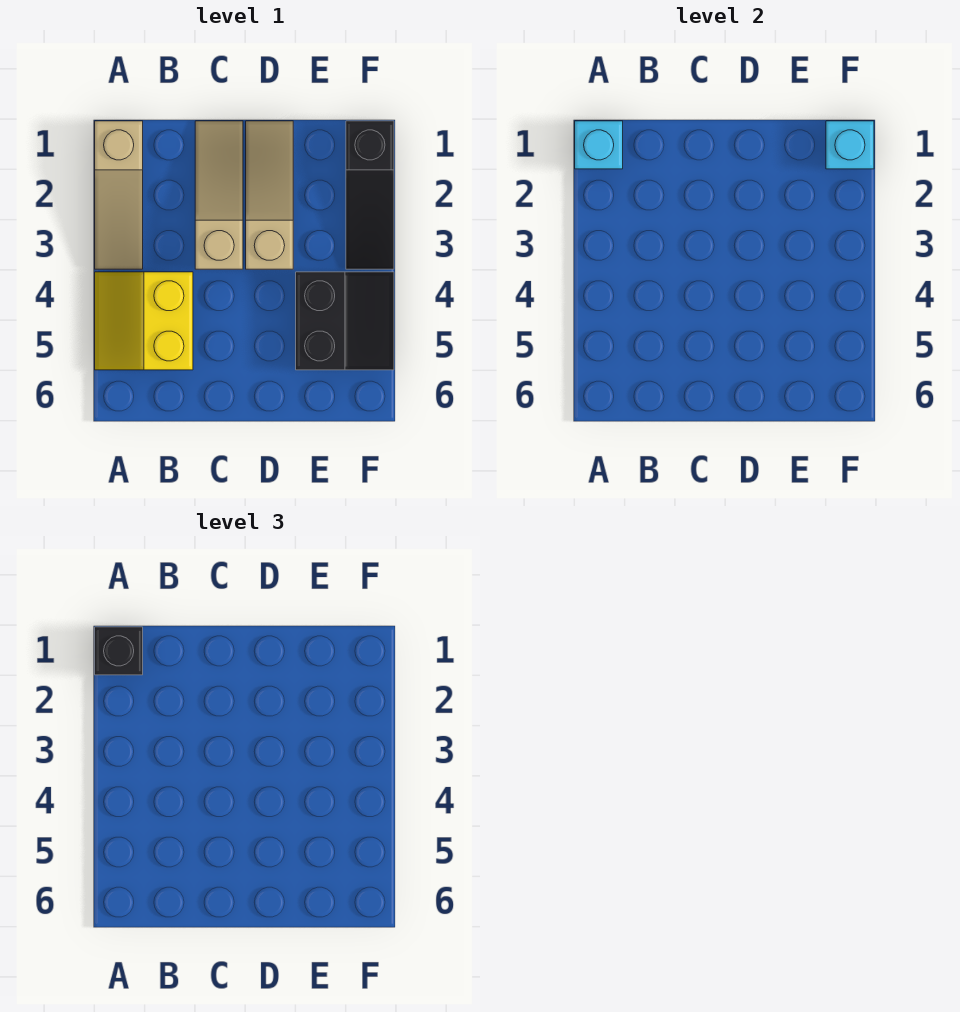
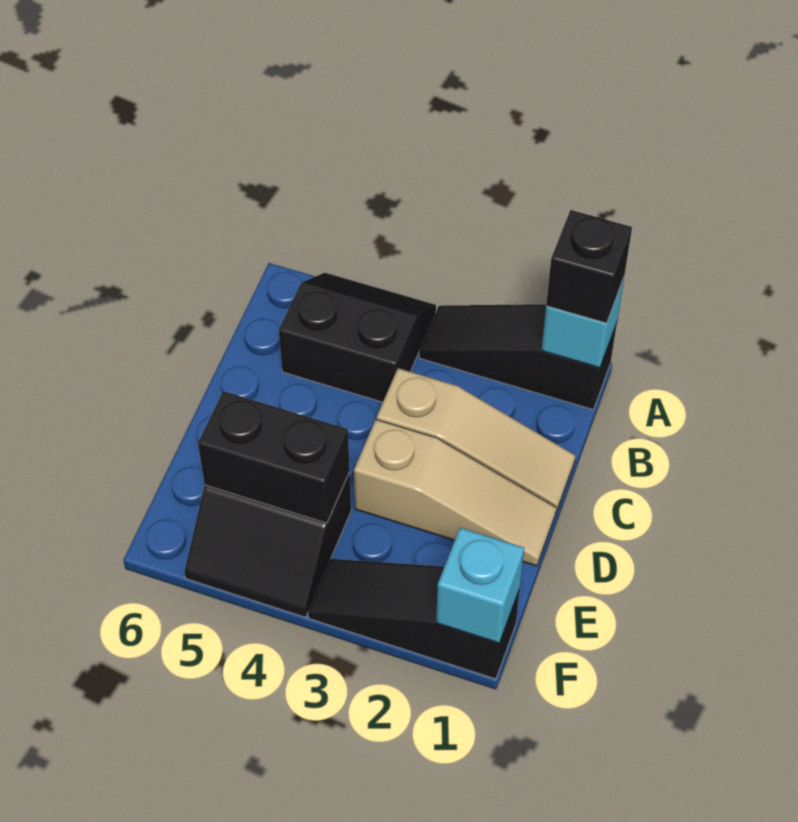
tan slope A1:A3 level 1 top 1 -> black slope A1:A3 level 1 top 1
yellow slope A4:B5 level 1 top B -> black slope A4:B5 level 1 top B
none -> black brick E4:E5 level 2

